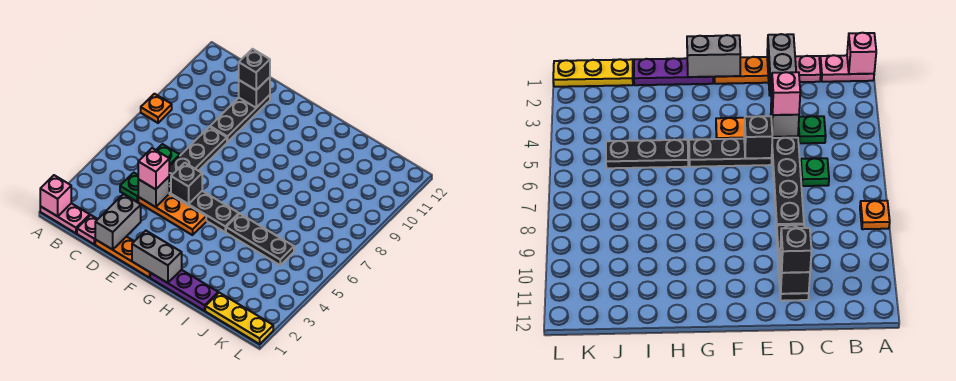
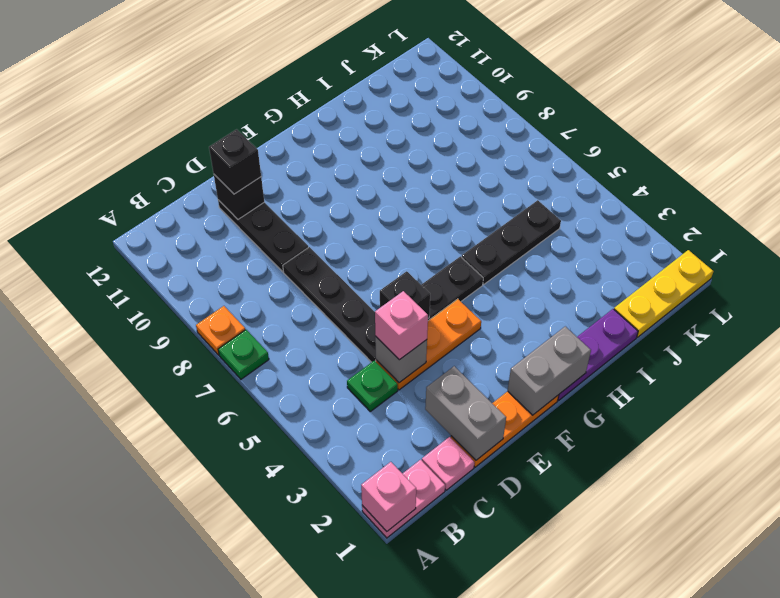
green plate C6 level 1 -> green plate A7 level 1

